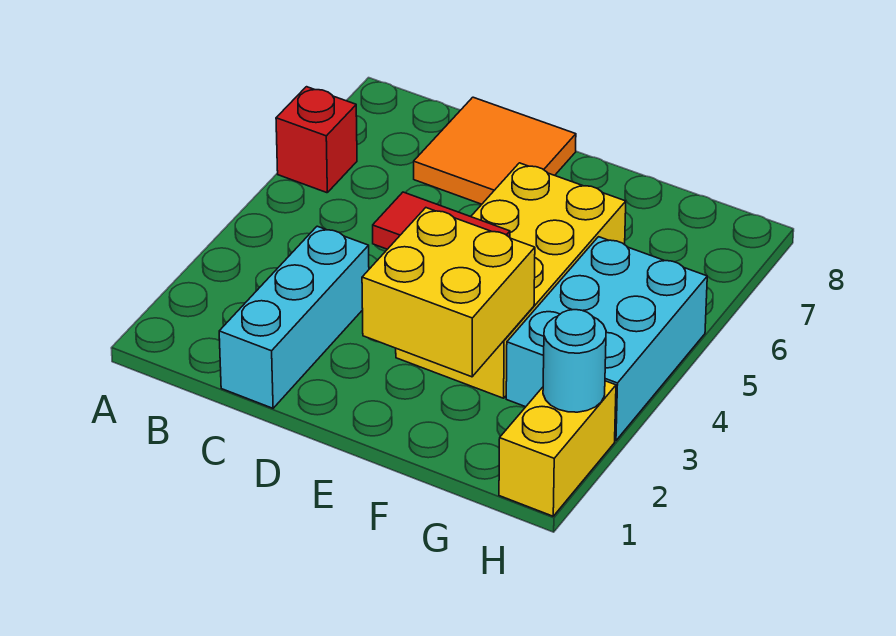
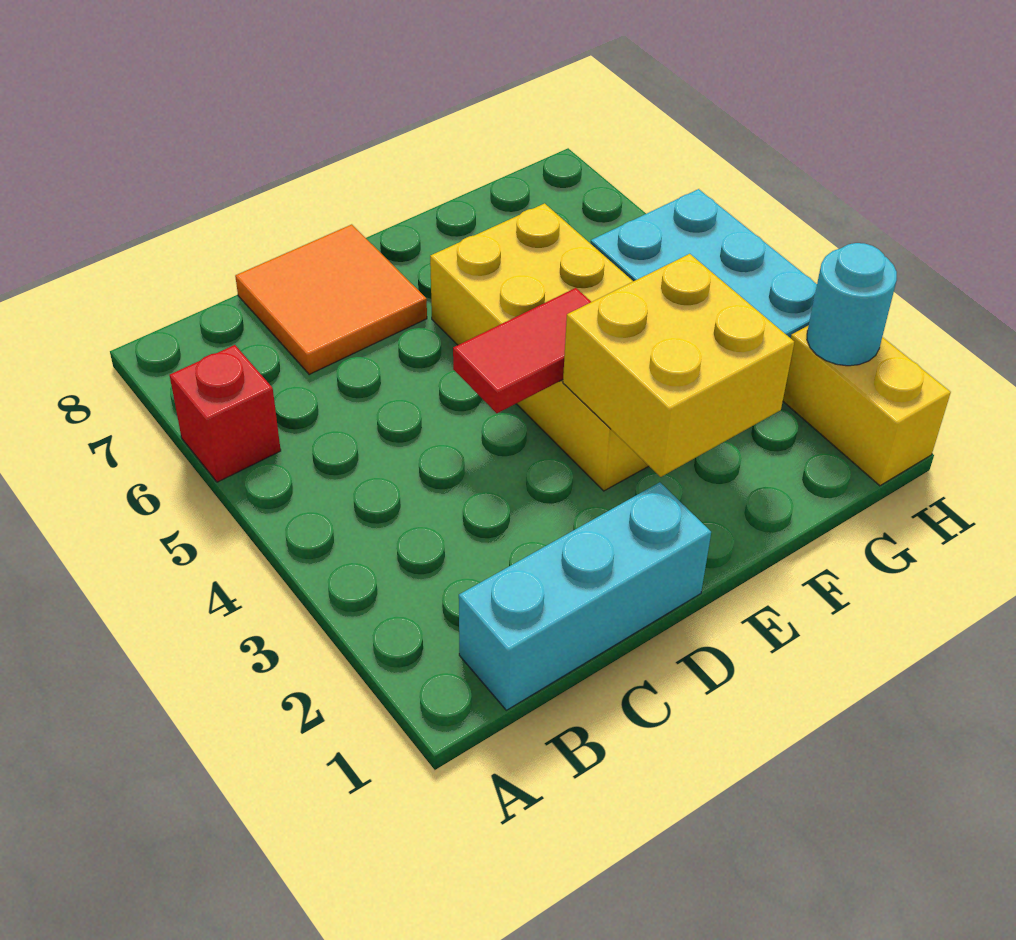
cyan brick C1:C3 level 1 -> cyan brick B1:D1 level 1

